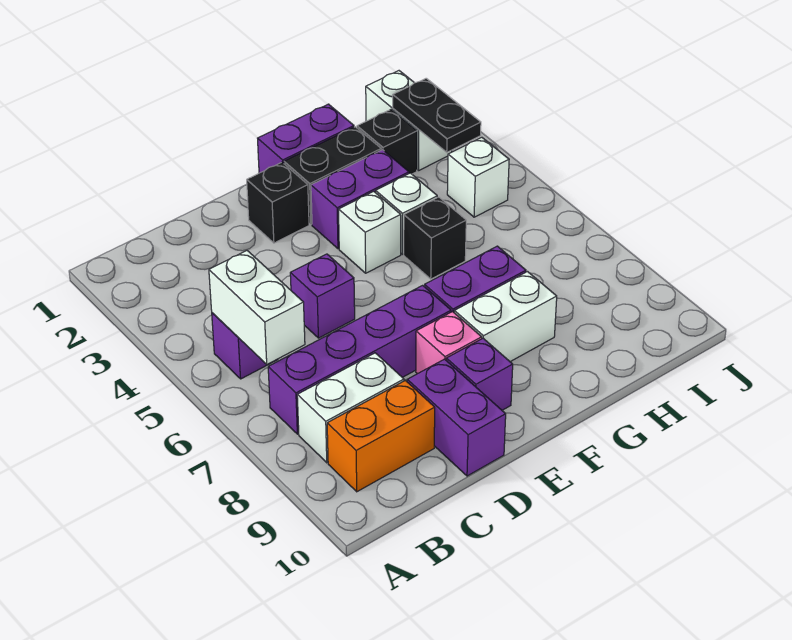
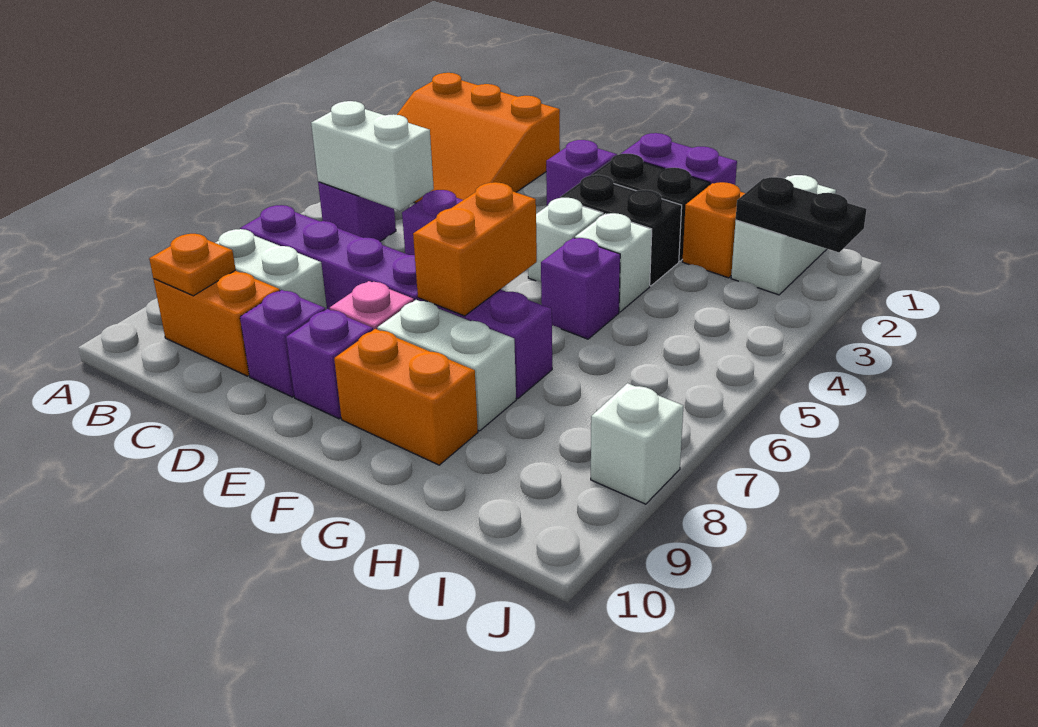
none -> orange slope A1:C3 level 1 top 1
white brick B5:B6 level 2 -> white brick B5:C5 level 2
none -> orange plate B9 level 2
purple brick D9:D10 level 1 -> purple brick D9 level 1
black brick E2 level 1 -> purple brick E2 level 1
purple brick F3:G3 level 1 -> black brick F3:G3 level 1
none -> orange brick F6:F7 level 2
none -> orange brick F9:G9 level 1
black brick G5 level 1 -> purple brick G5 level 1
black brick H2 level 1 -> orange brick H2 level 1
black plate I2:I3 level 2 -> black plate I2:J2 level 2
white brick I4 level 1 -> white brick J8 level 1

